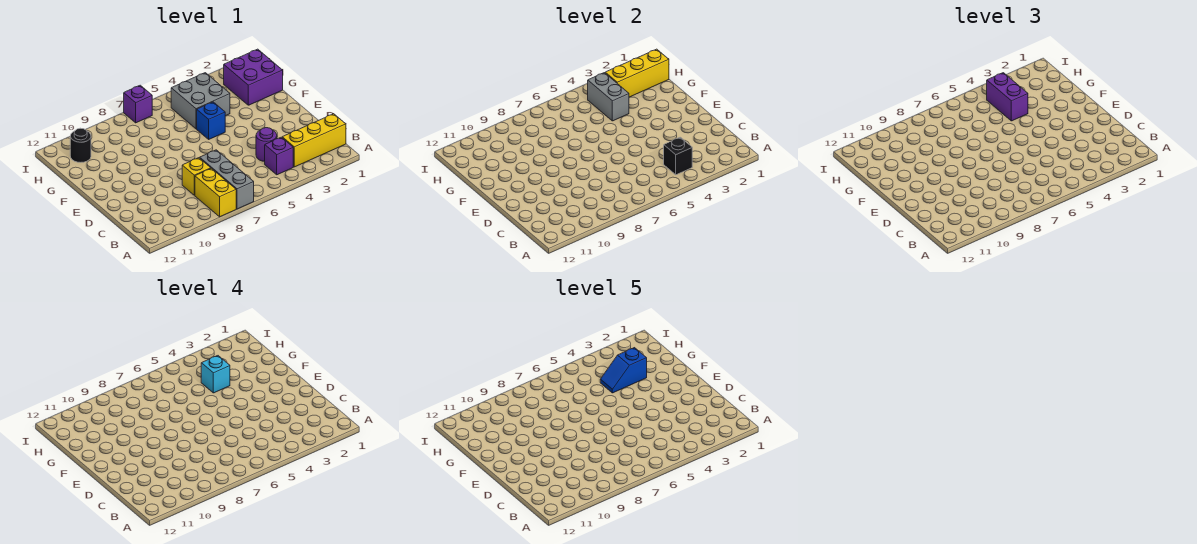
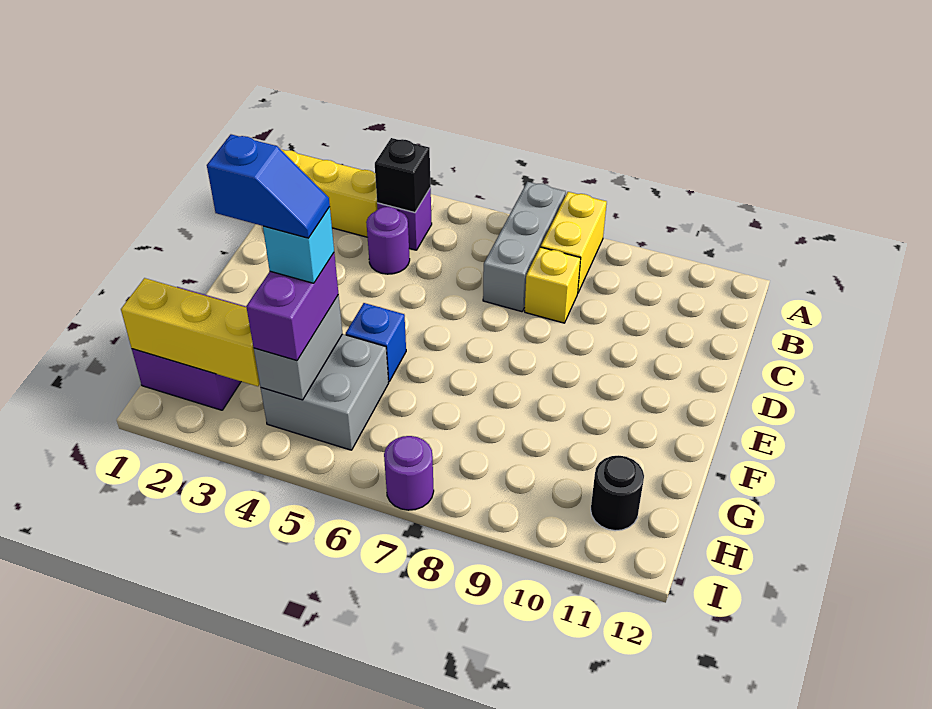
purple brick I7 level 1 -> purple round brick I7 level 1

